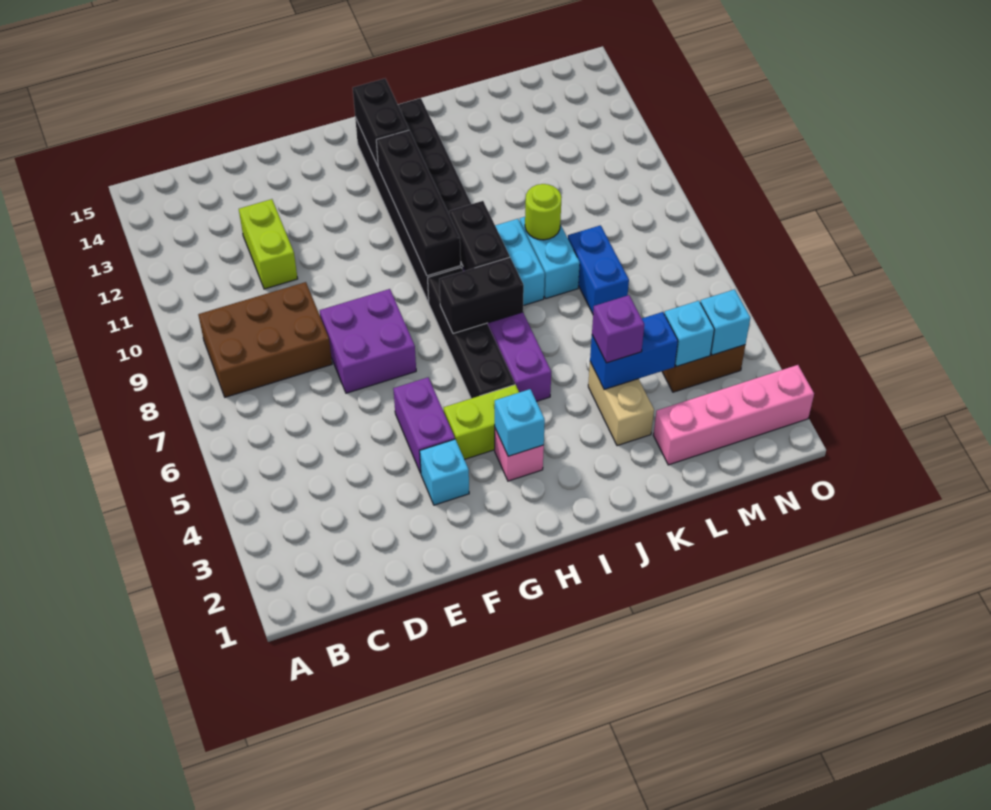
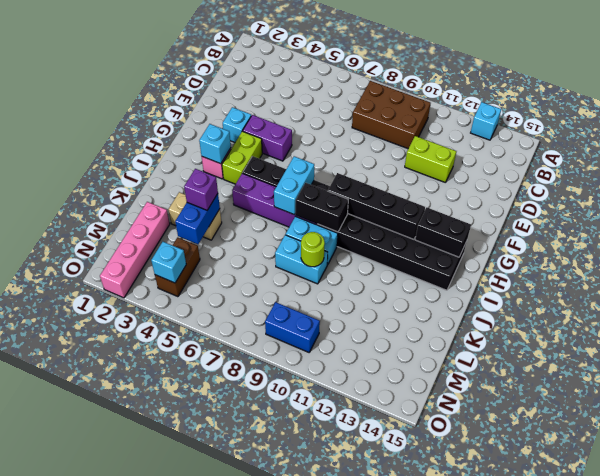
brown brick B8:D9 level 1 -> brown brick B8:C10 level 1
purple brick E7:F8 level 1 -> none
black brick H7:I7 level 2 -> cyan brick H7:I7 level 2
blue brick L7:L8 level 1 -> blue brick N9:N10 level 1
cyan brick M4 level 2 -> cyan brick A13 level 1

